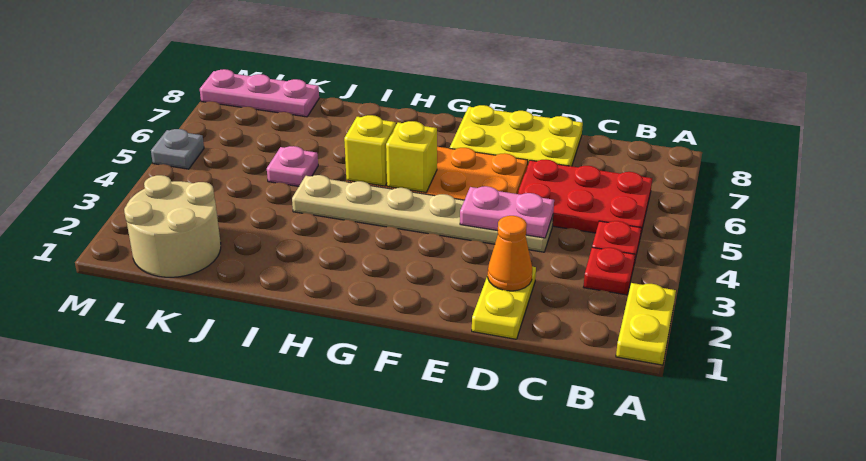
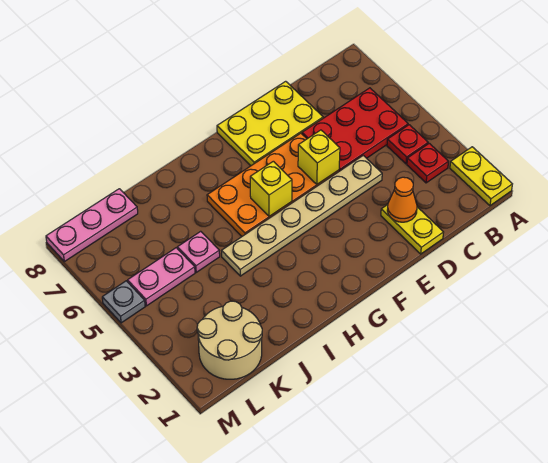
pink plate D4:E4 level 2 -> pink plate K5:L5 level 1
yellow brick H5 level 2 -> yellow brick E5 level 2

